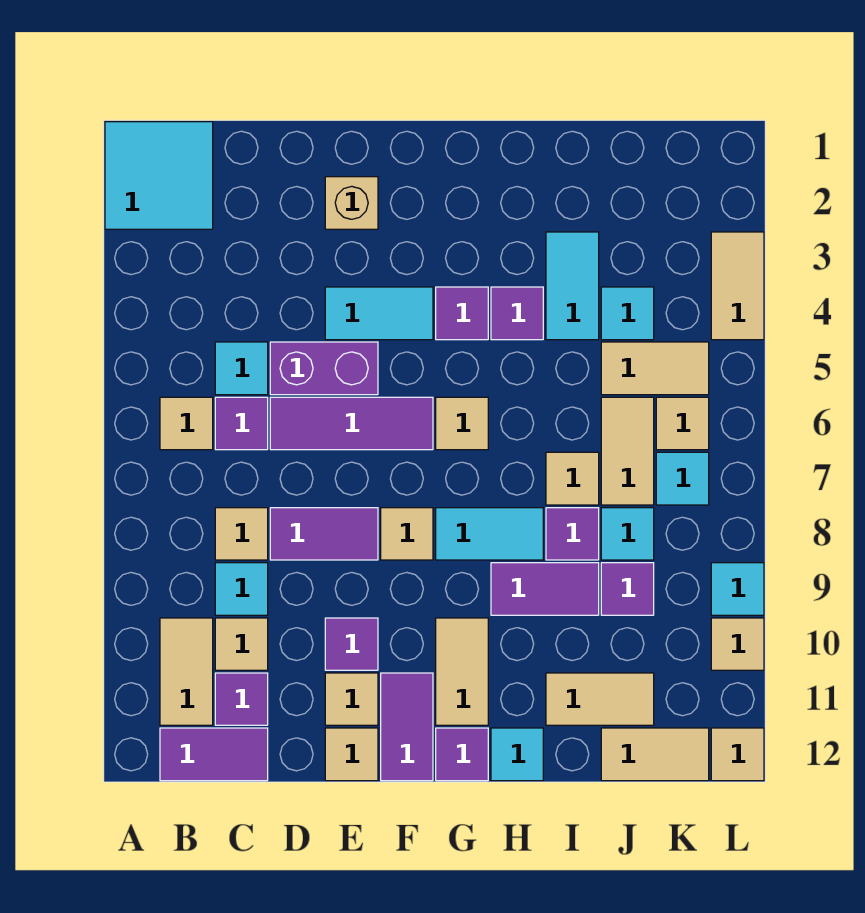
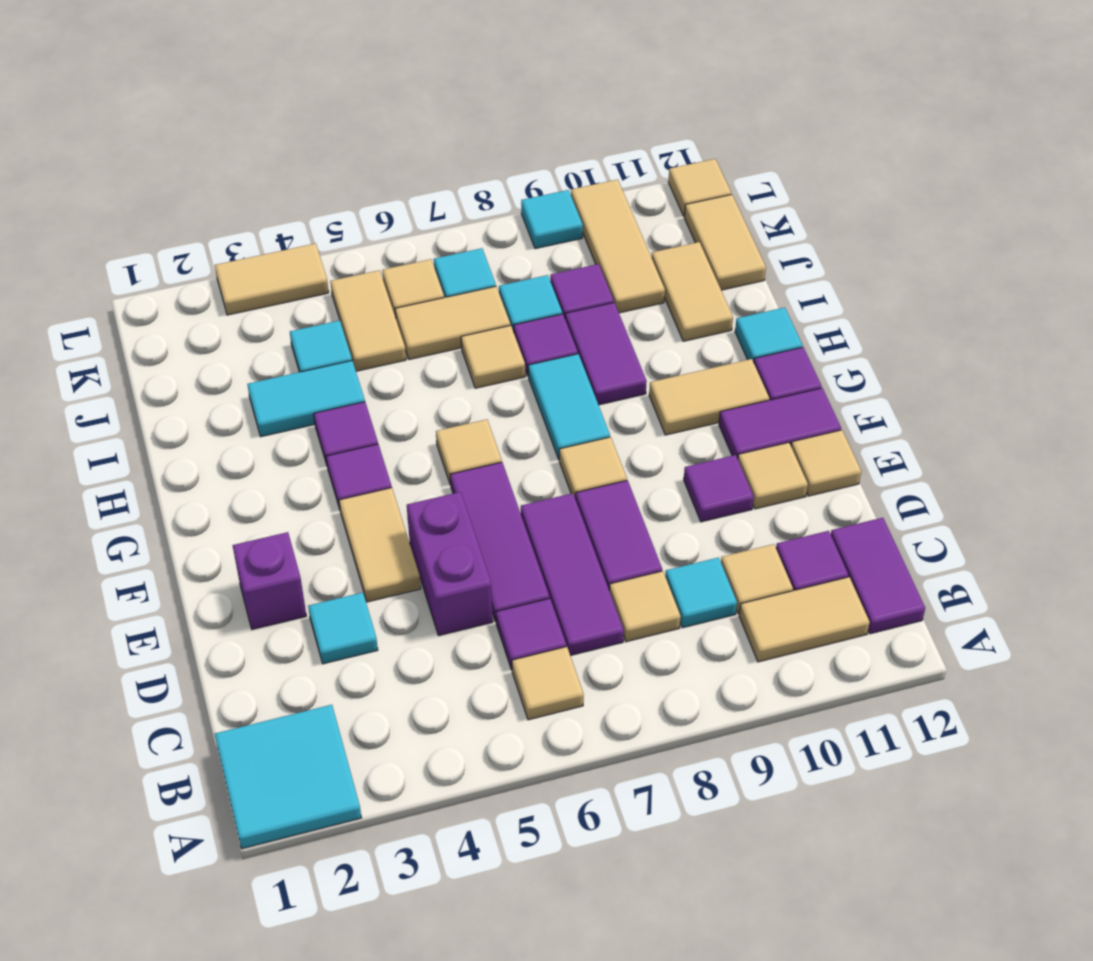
cyan tile C5 level 1 -> cyan tile D3 level 1
none -> purple tile C7:E7 level 1
tan brick E2 level 1 -> purple brick E2 level 1
cyan tile E4:F4 level 1 -> tan tile E4:F4 level 1
tan tile L10 level 1 -> tan tile J10:L10 level 1

